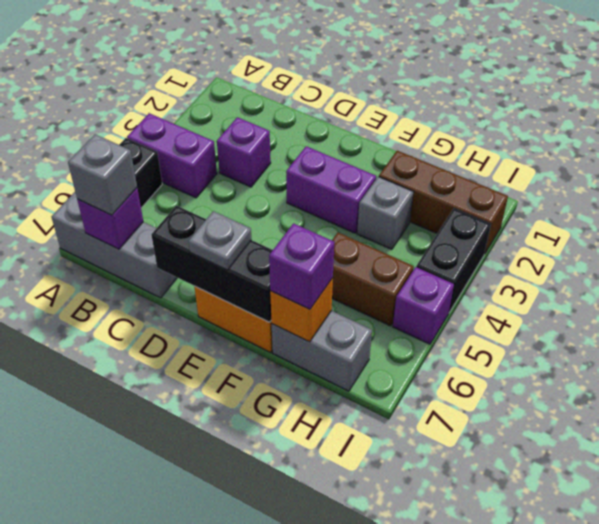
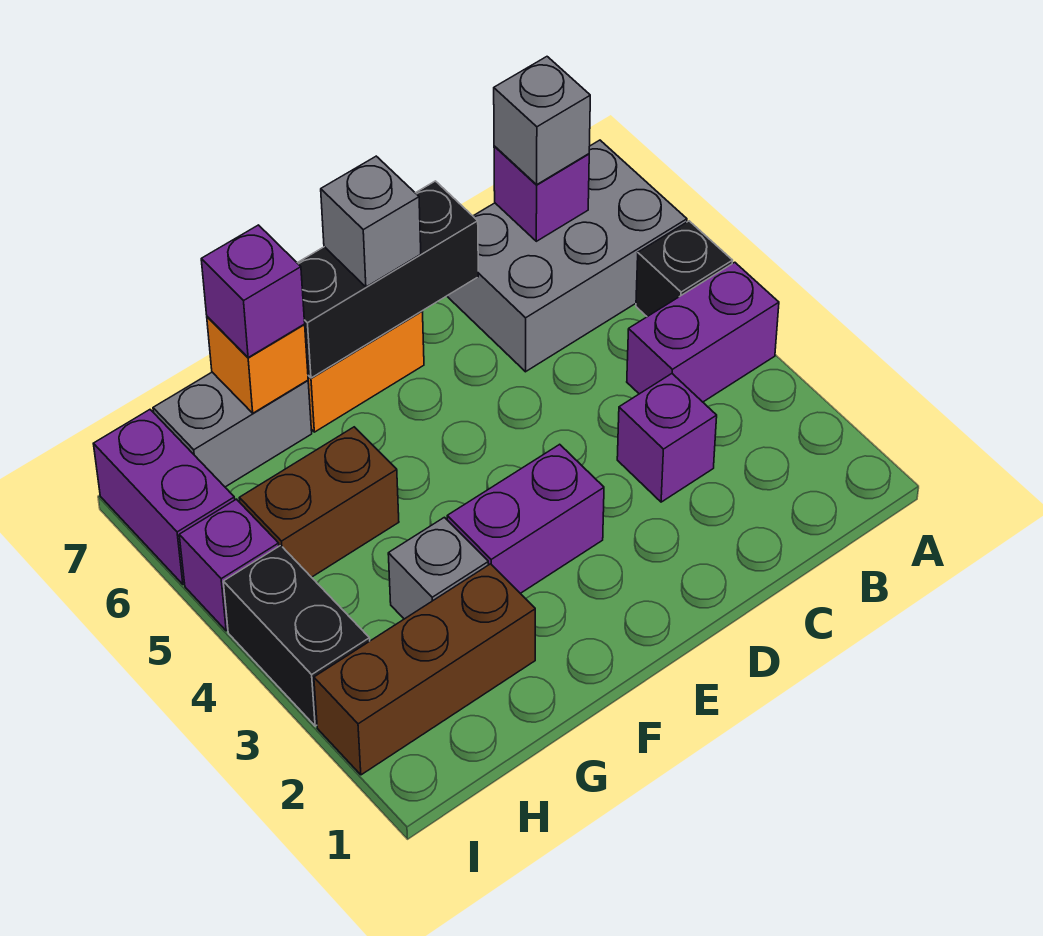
grey brick A7:C7 level 1 -> grey brick A6:C7 level 1
grey plate E7 level 3 -> grey brick E7 level 3
none -> purple brick I6:I7 level 1

